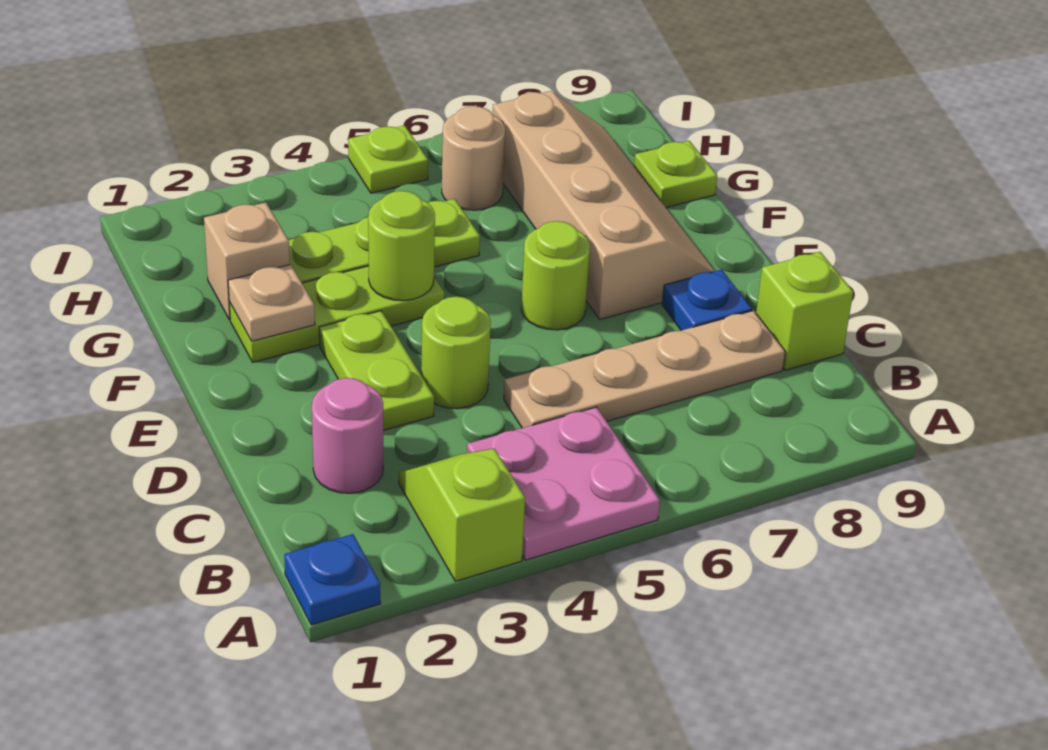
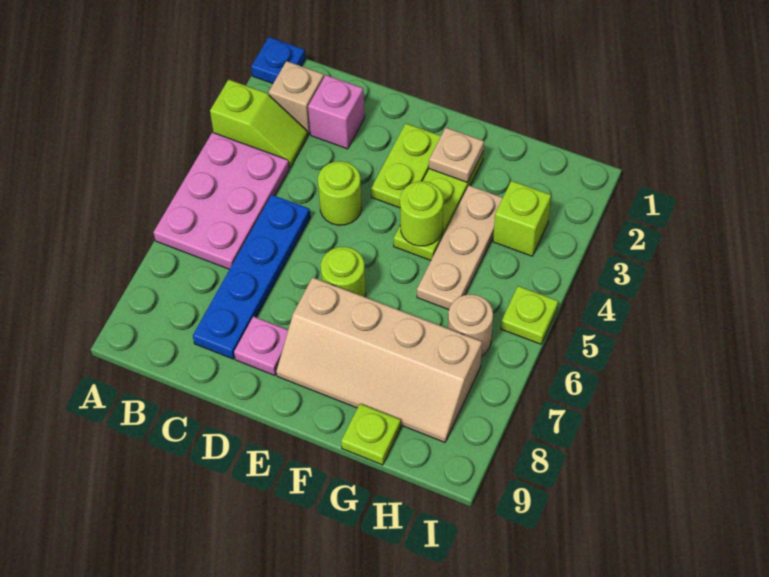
pink plate A4:B5 level 1 -> pink plate A4:B6 level 1
pink round brick C2 level 1 -> pink brick C2 level 1
tan plate C5:C8 level 1 -> blue plate C5:C8 level 1
lime brick C9 level 1 -> lime brick H3 level 1
lime plate D3:E3 level 1 -> lime plate E2:E3 level 1
blue plate D8 level 1 -> pink plate D8 level 1
tan brick G2 level 1 -> tan brick B2 level 1
lime plate G3:G5 level 1 -> tan plate G3:G5 level 1

